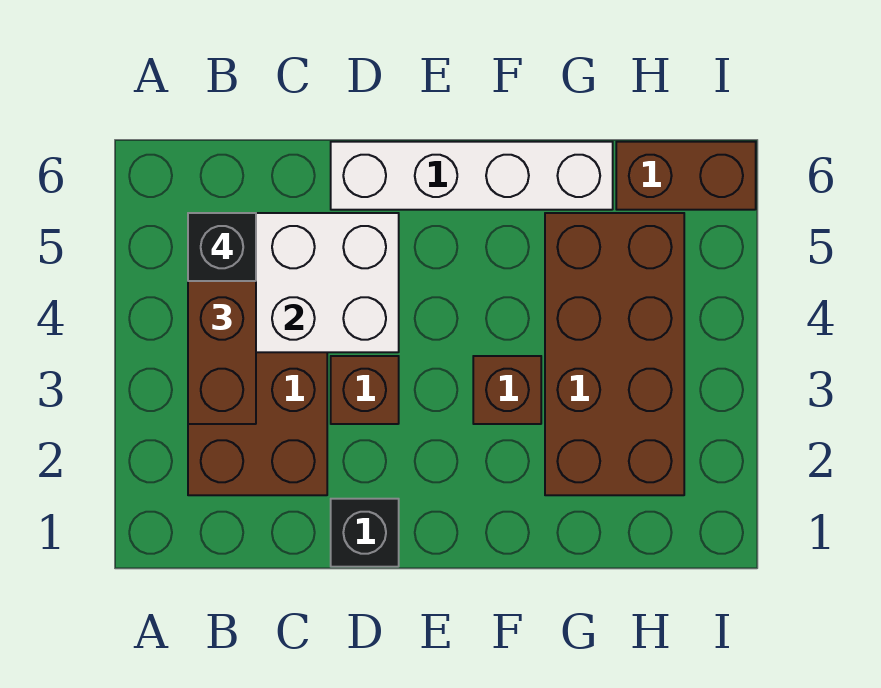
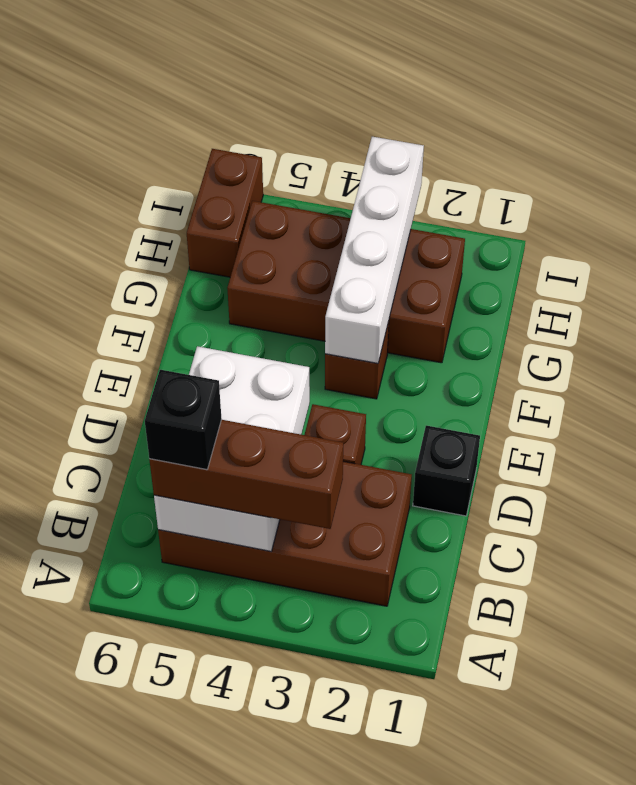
white brick D6:G6 level 1 -> white brick F3:I3 level 2

